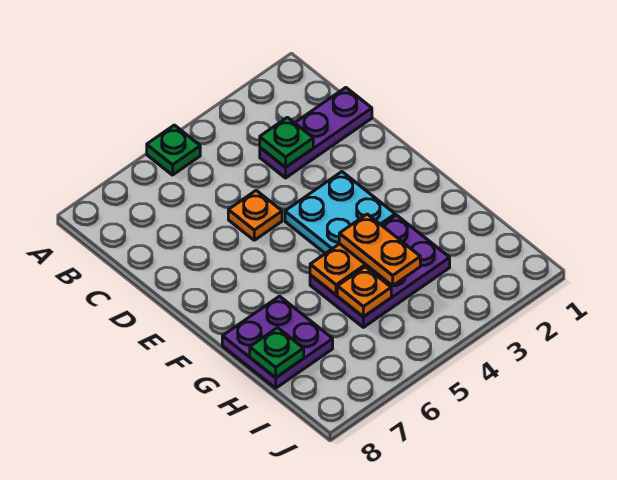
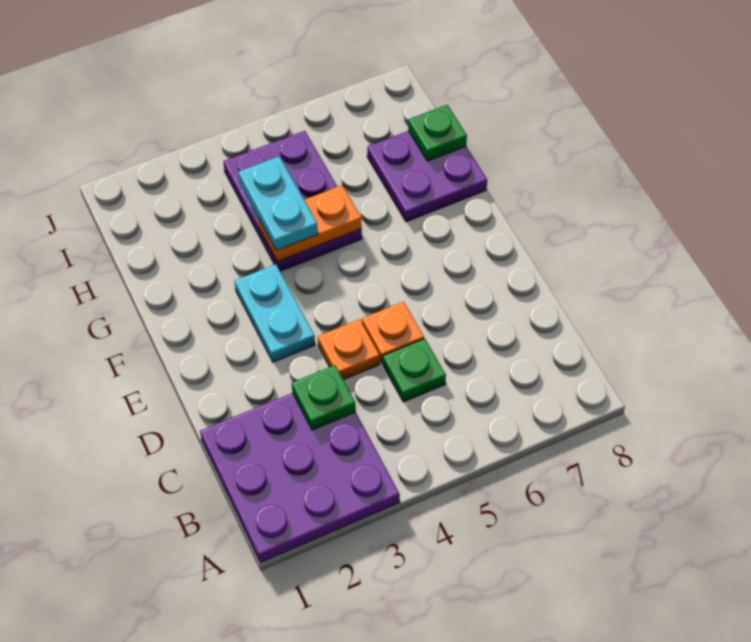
green plate A5 level 1 -> green plate C5 level 1
purple plate C1:C3 level 1 -> purple plate A1:C3 level 1
cyan plate E3:F4 level 1 -> cyan plate E3:F3 level 1
purple plate G3:H5 level 1 -> purple plate G4:I5 level 1
orange plate G4:H4 level 3 -> cyan plate G4:H4 level 3
orange plate H5 level 2 -> orange plate D4 level 1

